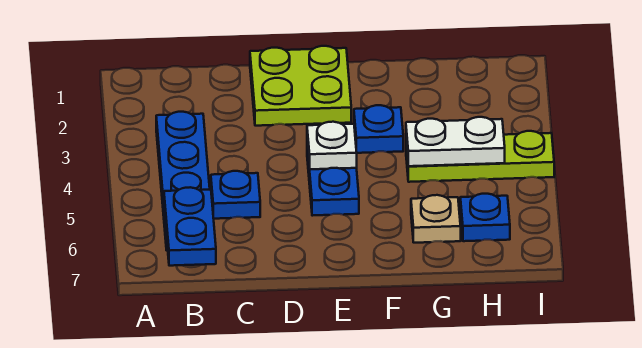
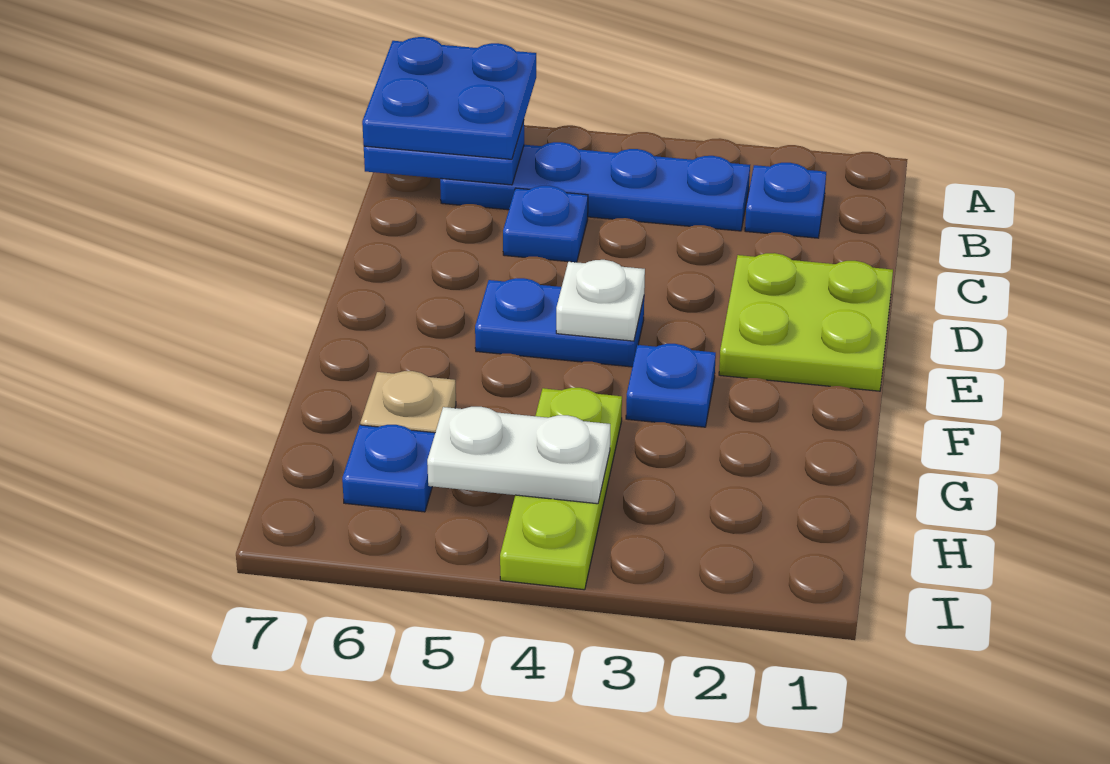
none -> blue plate A6:B7 level 3
none -> blue plate B2 level 1
white plate G4:H4 level 2 -> white plate H4:H5 level 2

